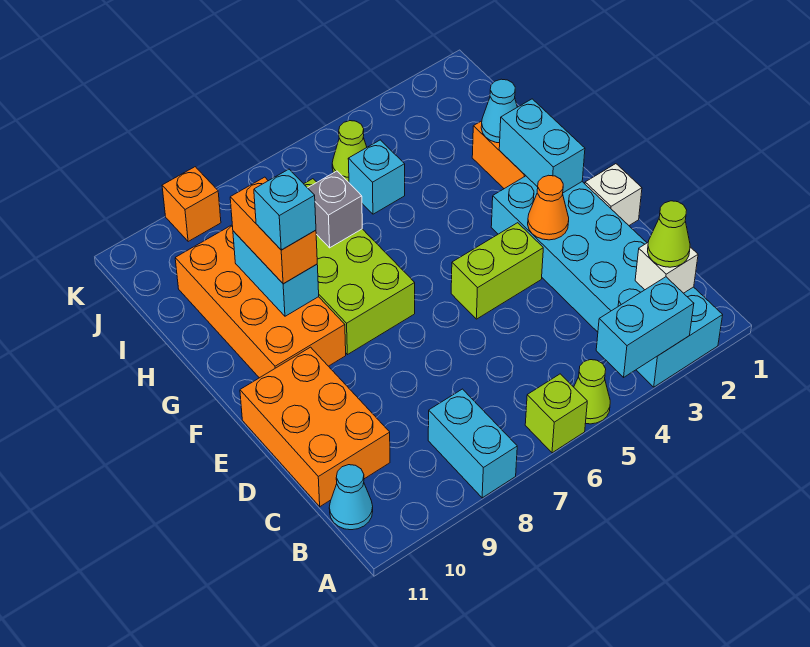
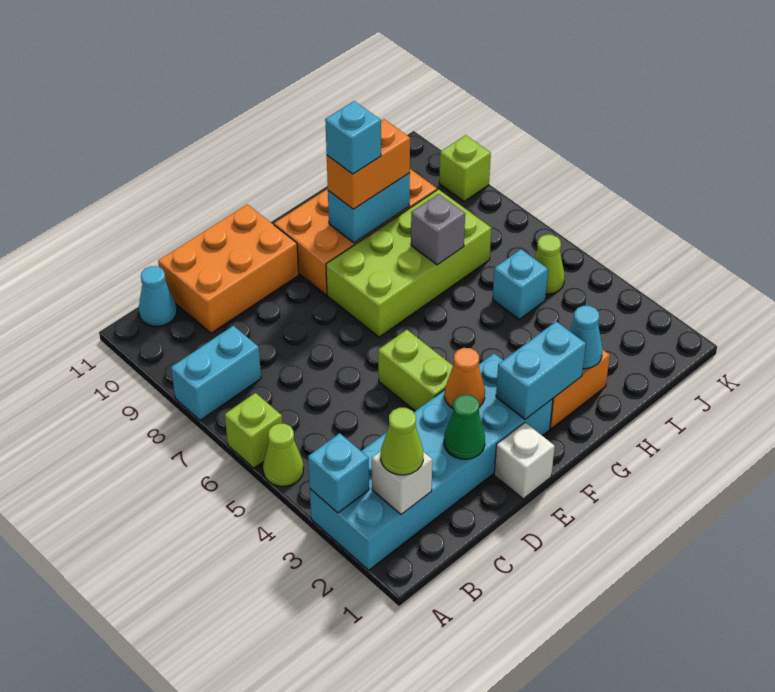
cyan brick A3:A4 level 2 -> cyan brick A3 level 2
none -> green cone D2 level 2
orange brick K9 level 1 -> lime brick K9 level 1

